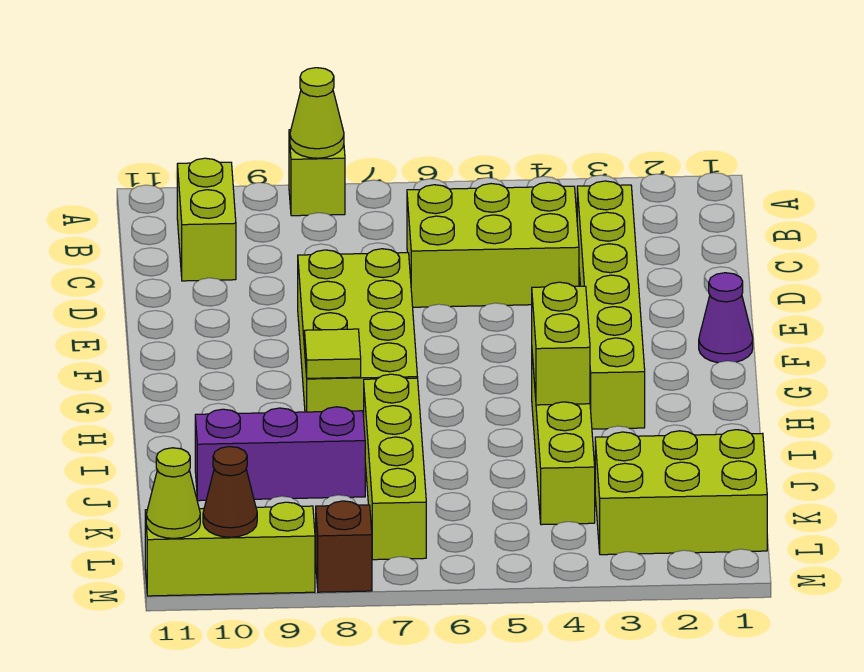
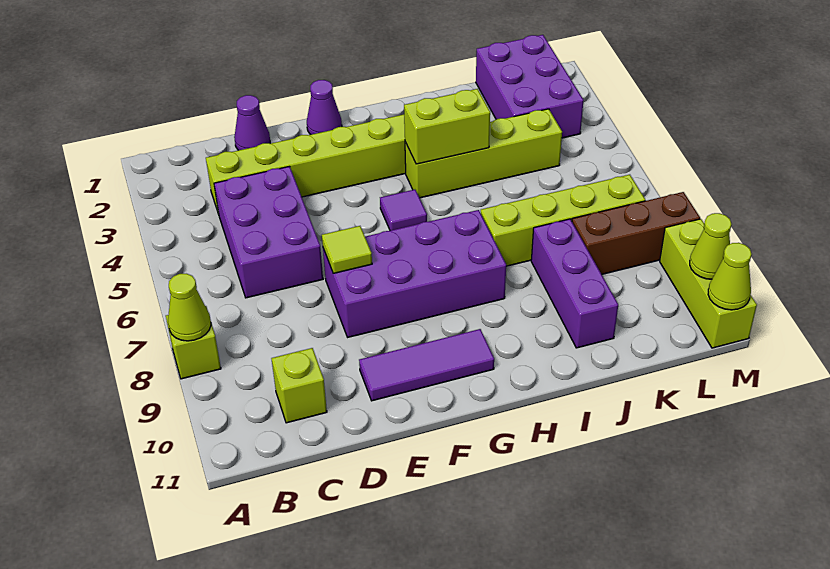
lime brick B10:C10 level 1 -> lime brick C10 level 1
lime brick C4:D6 level 1 -> purple brick C4:D6 level 1
none -> purple cone D1 level 1
lime brick E7:H8 level 1 -> purple brick E7:H8 level 1
none -> purple tile E10:G10 level 1
none -> purple tile G5 level 1
lime tile H8 level 2 -> lime tile E7 level 2
lime brick K1:L3 level 1 -> purple brick K1:L3 level 1
brown brick M8 level 1 -> brown brick K8:M8 level 1
brown cone M10 level 2 -> lime cone M10 level 2

